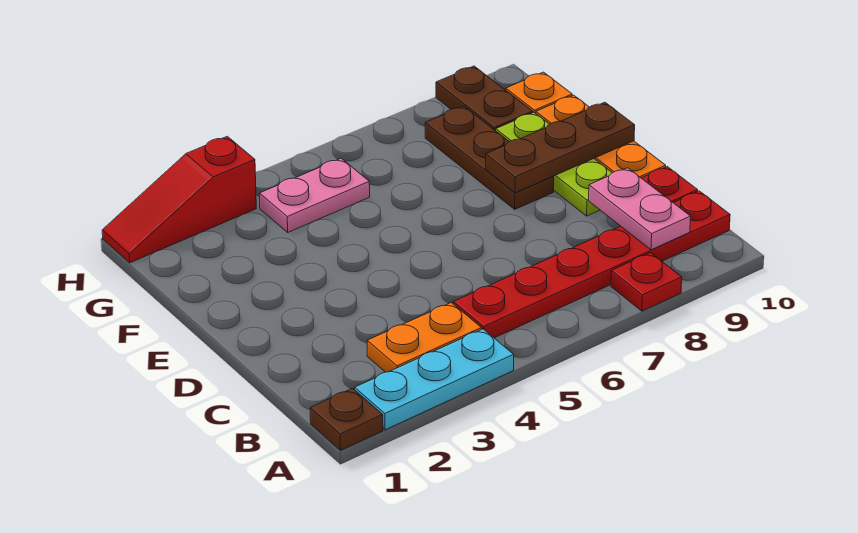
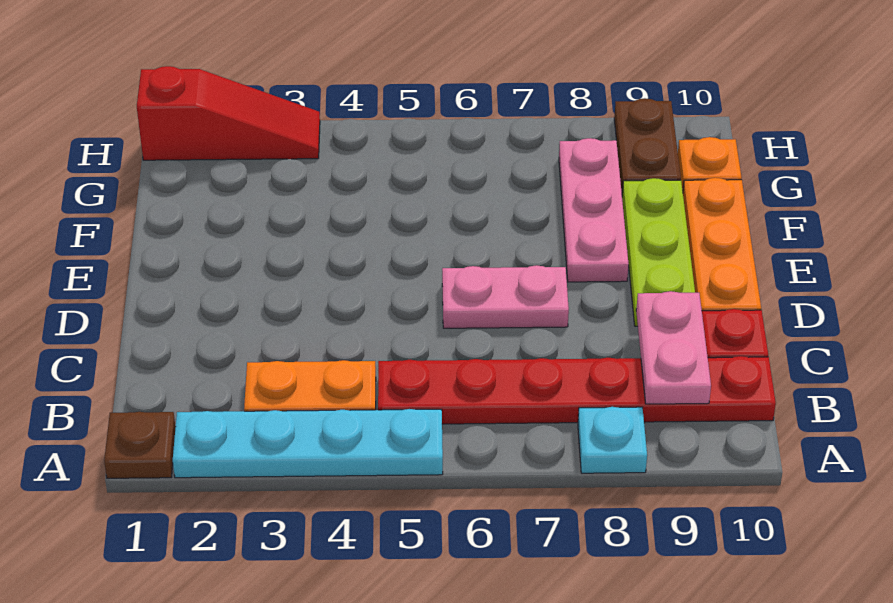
cyan plate A2:A4 level 1 -> cyan plate A2:A5 level 1
red plate A8 level 1 -> cyan plate A8 level 1
brown plate E8:G8 level 1 -> pink plate E8:G8 level 1
brown plate E8:E10 level 2 -> none
pink plate G4:G5 level 1 -> pink plate D6:D7 level 1
red slope H1:H3 level 1 top 3 -> red slope H1:H3 level 1 top 1

